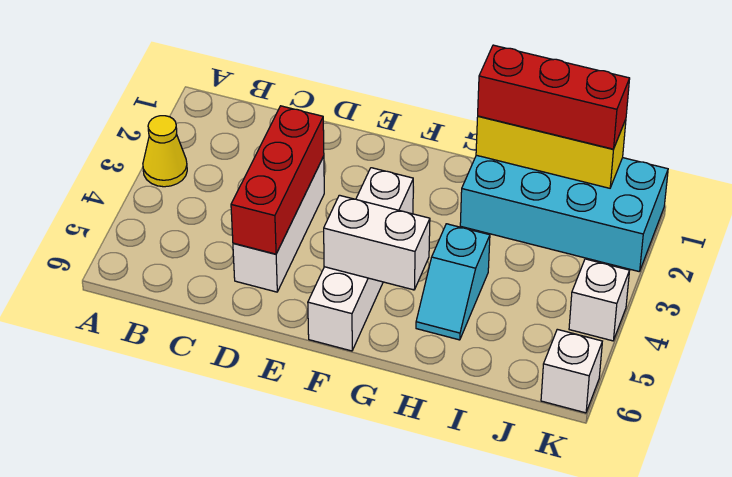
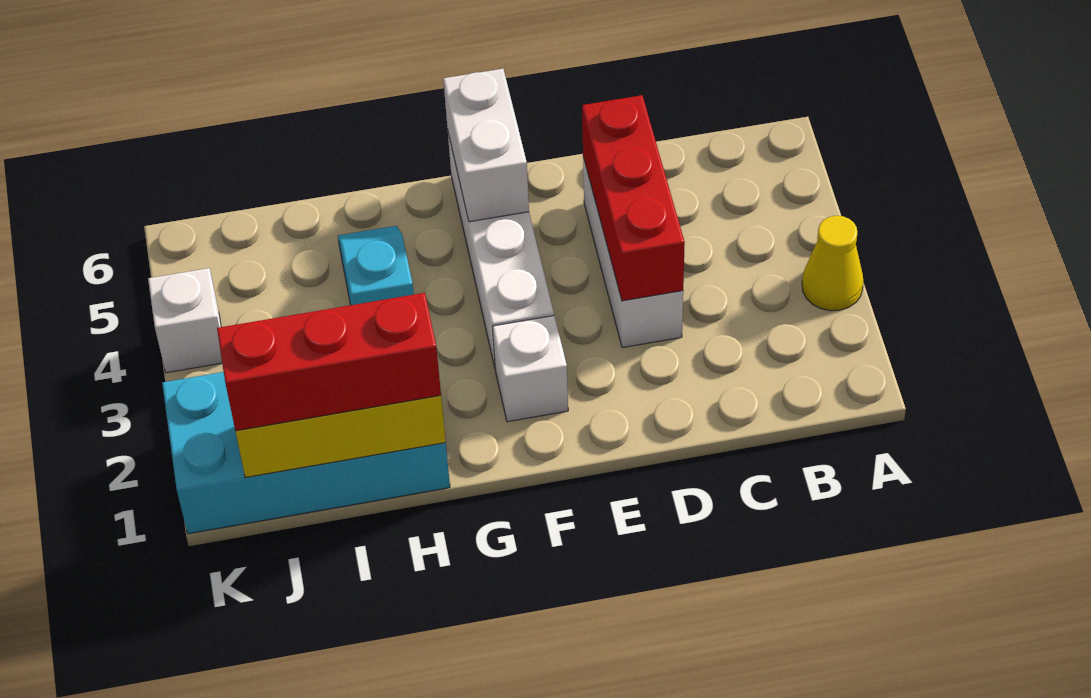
white brick F5:G5 level 2 -> white brick F5:F6 level 2
white brick K6 level 1 -> white brick F2 level 1

